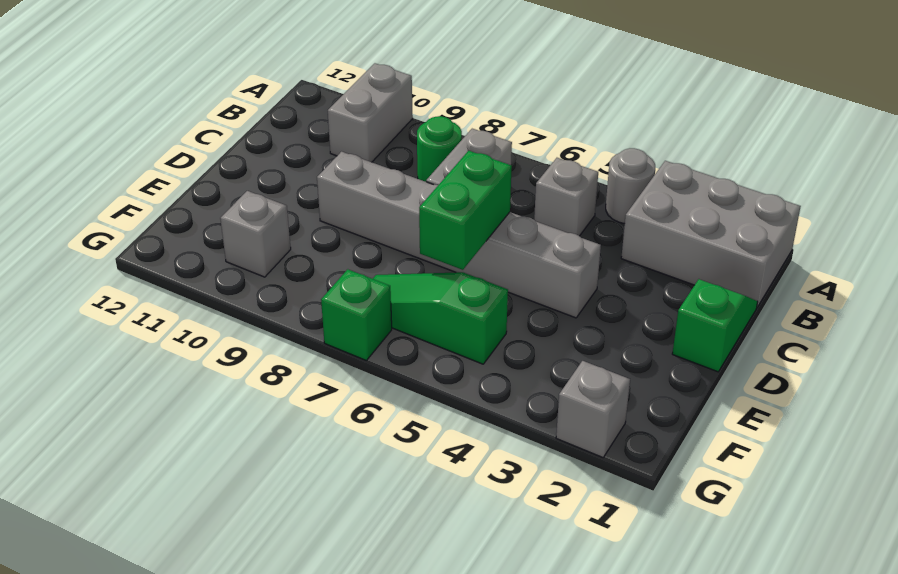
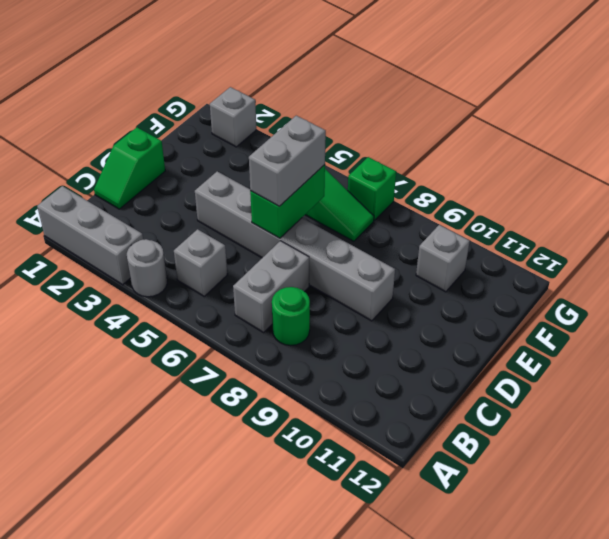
grey brick A1:B3 level 1 -> grey brick A1:A3 level 1
grey brick A10:B10 level 1 -> grey brick D6:E6 level 3

